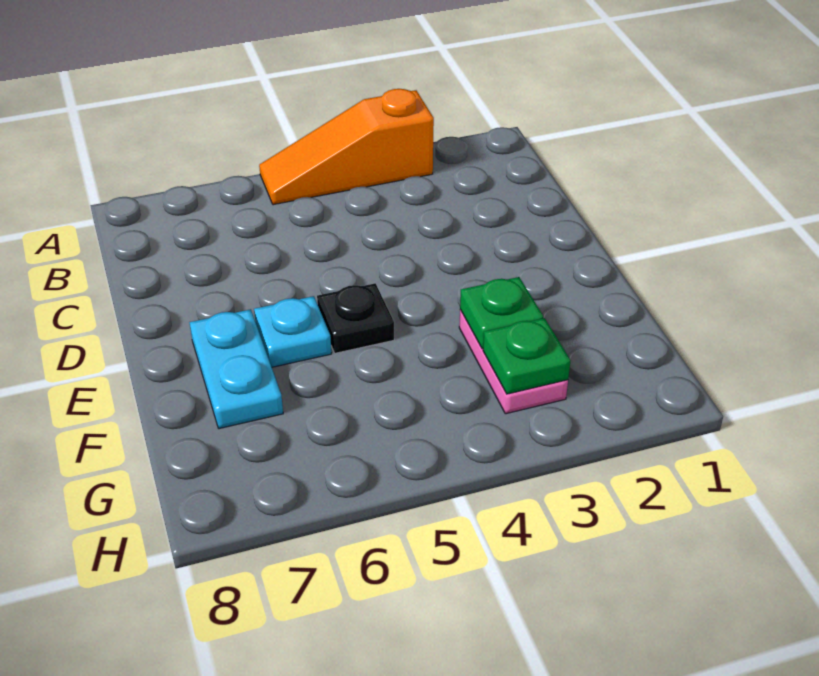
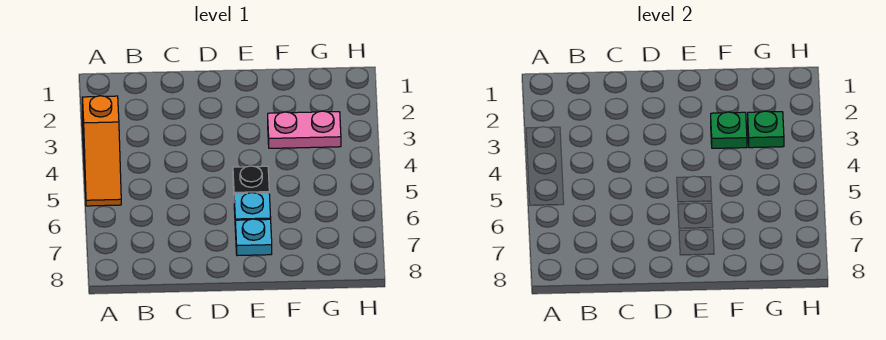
cyan plate E7:F7 level 1 -> cyan plate E7 level 1

